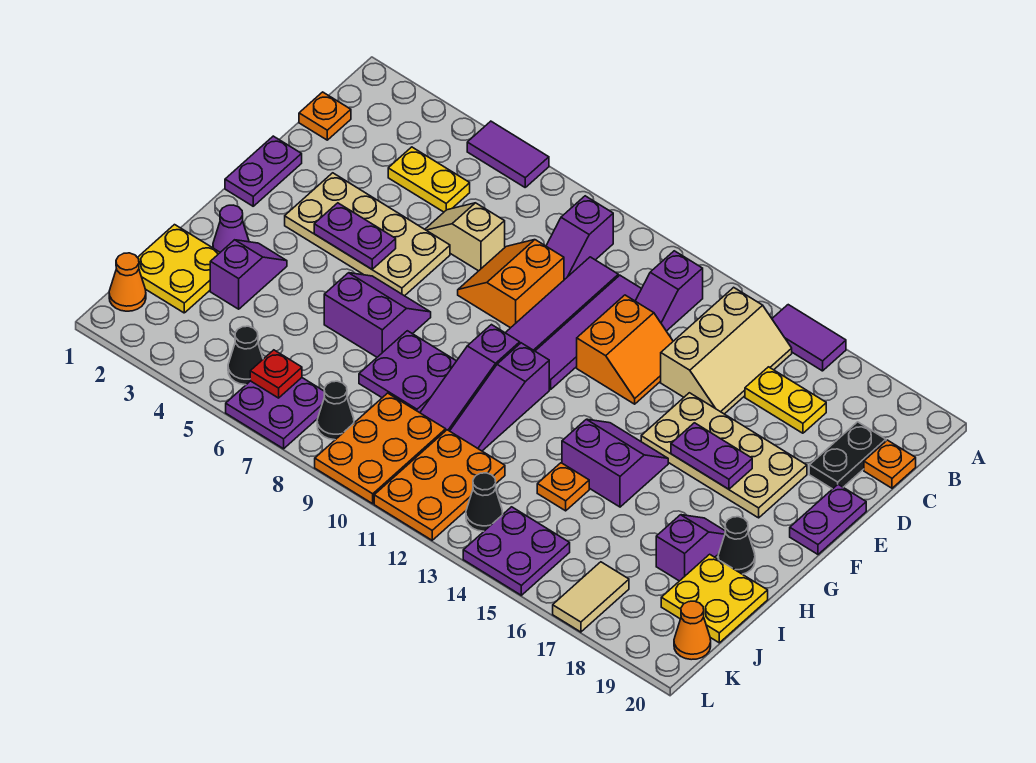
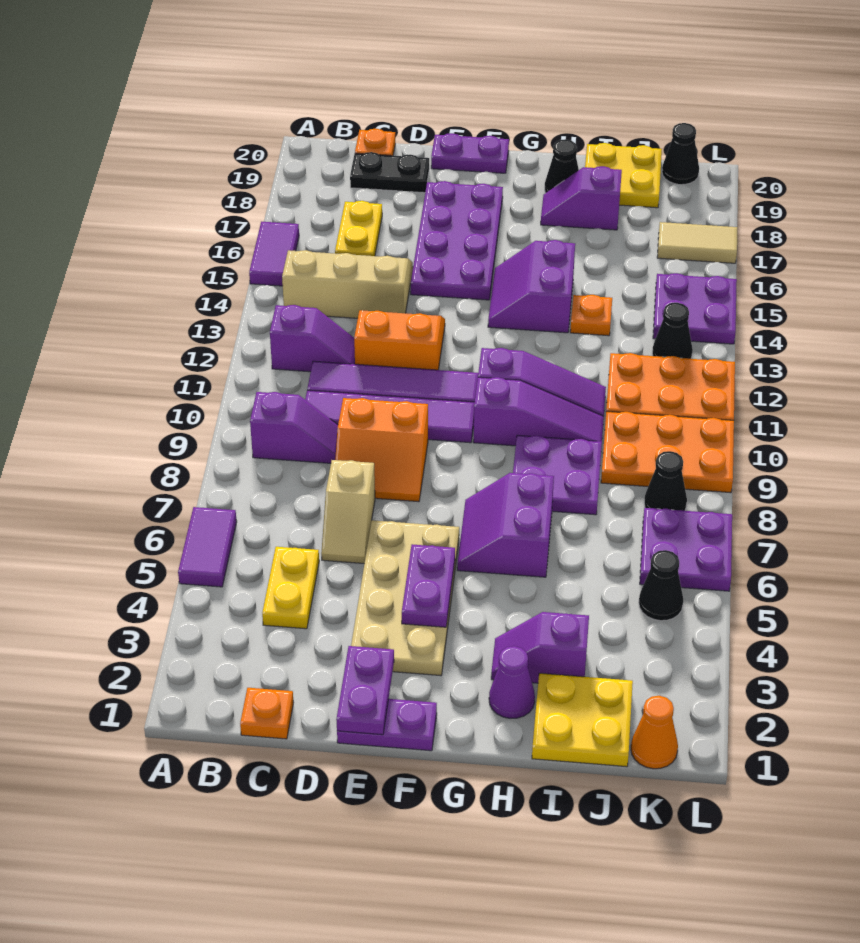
tan plate E15:F18 level 1 -> purple plate E15:F18 level 1
purple plate F16:F17 level 2 -> purple plate E1:E2 level 2
red plate K6 level 2 -> none
orange cone K20 level 1 -> black cone K20 level 1

